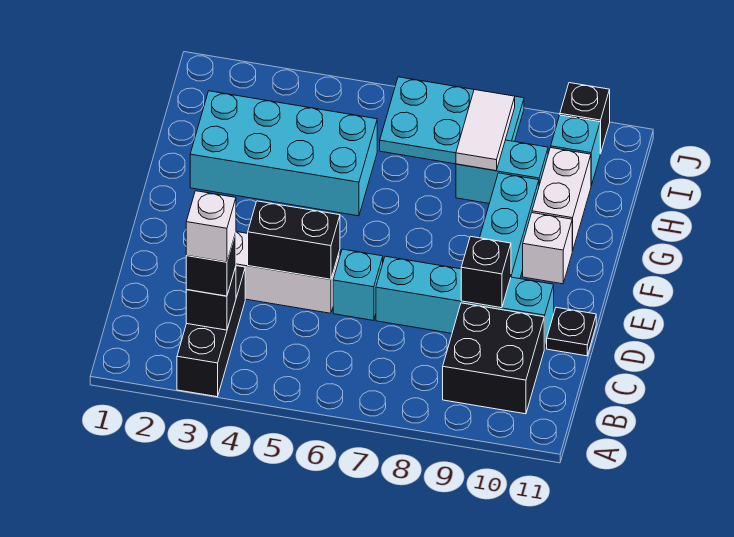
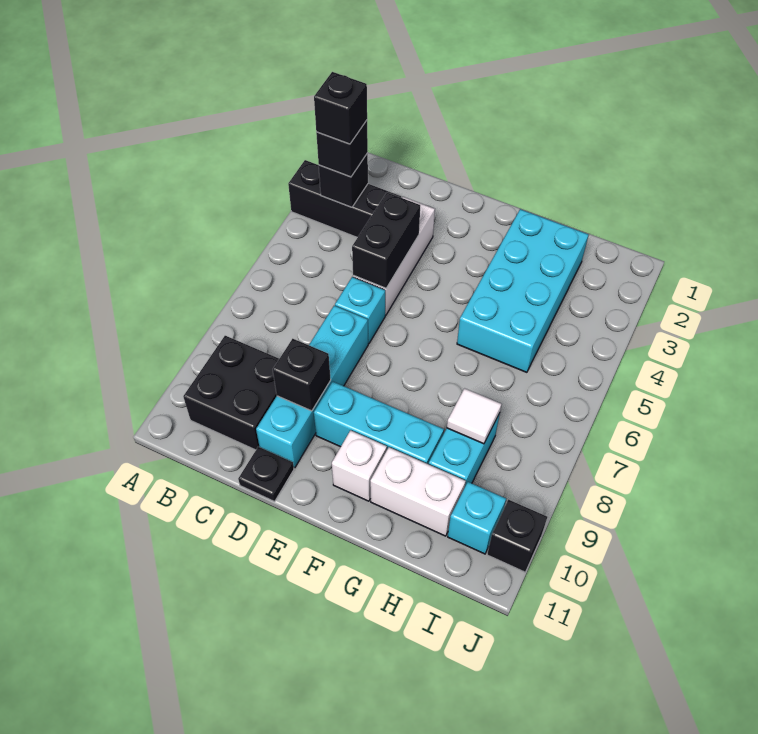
white brick B3 level 4 -> black brick B3 level 4
white tile H8:I8 level 2 -> white tile H8 level 2
cyan plate I6:J8 level 1 -> none

